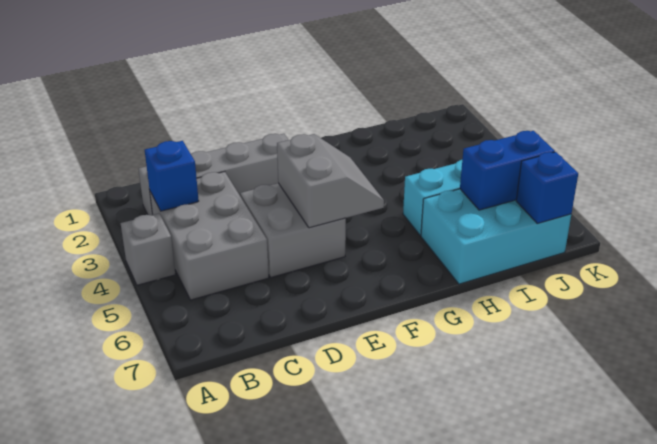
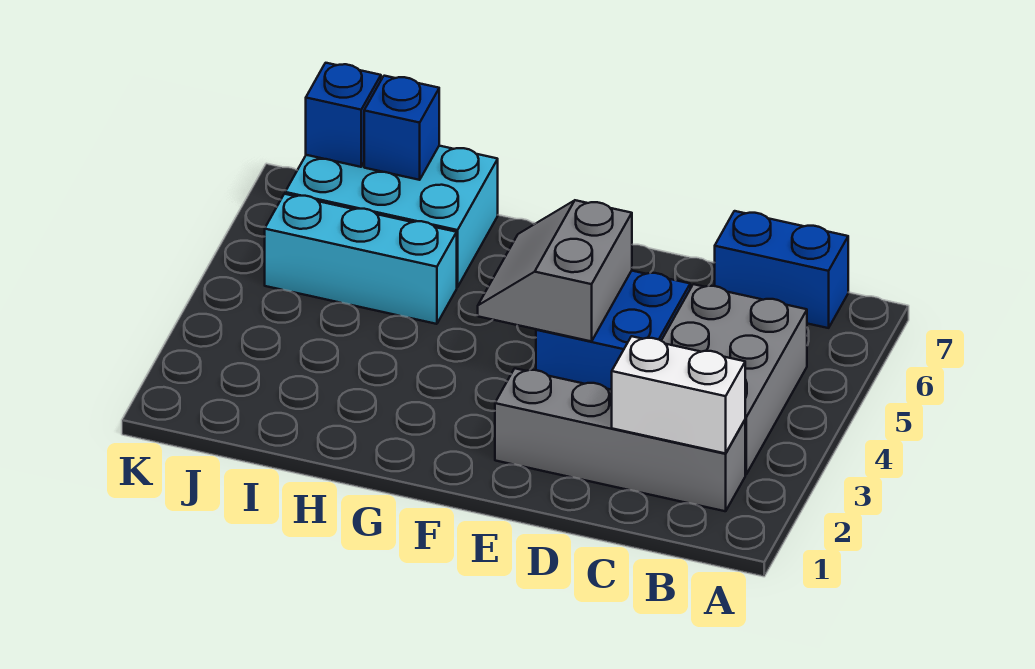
grey brick A4 level 1 -> none
none -> white brick B2:C2 level 2
blue brick B3 level 2 -> blue brick I7 level 2
grey brick D4:E5 level 1 -> blue brick D4:E5 level 1
blue brick I6:J6 level 2 -> blue brick B7:C7 level 1

